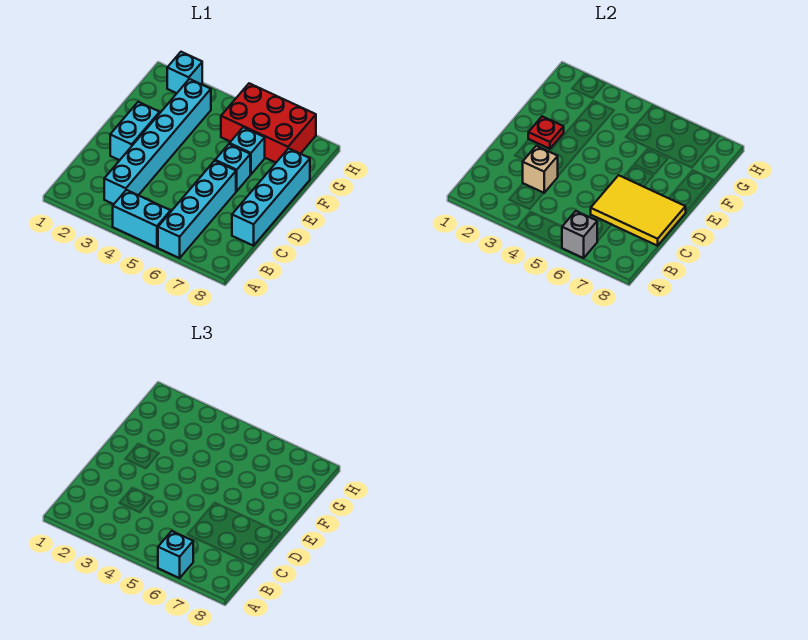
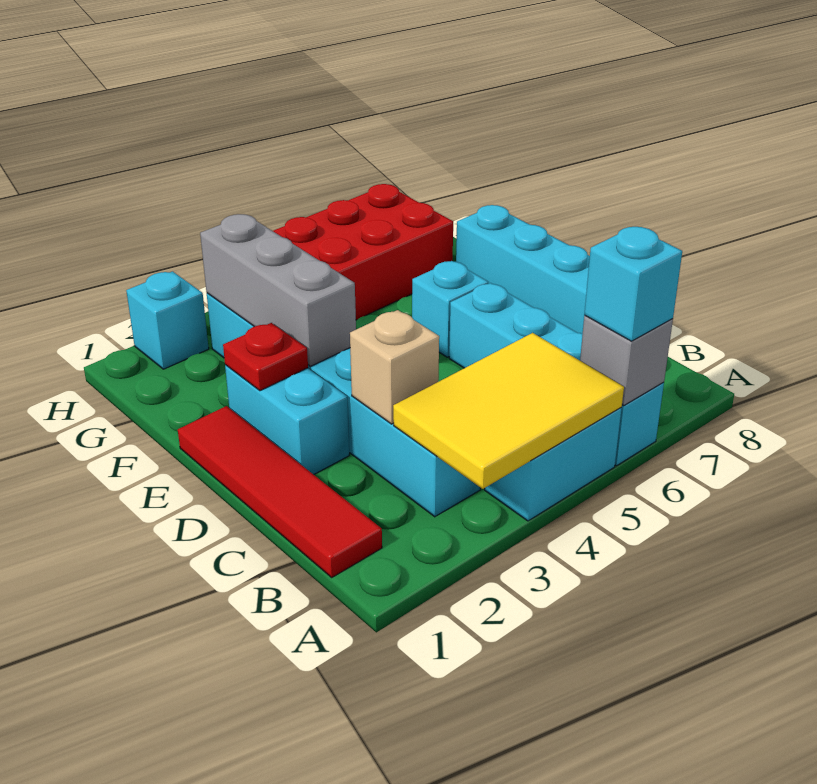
none -> red tile B1:E1 level 1
yellow tile C6:D8 level 2 -> yellow tile A3:B5 level 2
none -> grey brick E3:G3 level 2
cyan brick F6 level 1 -> none

